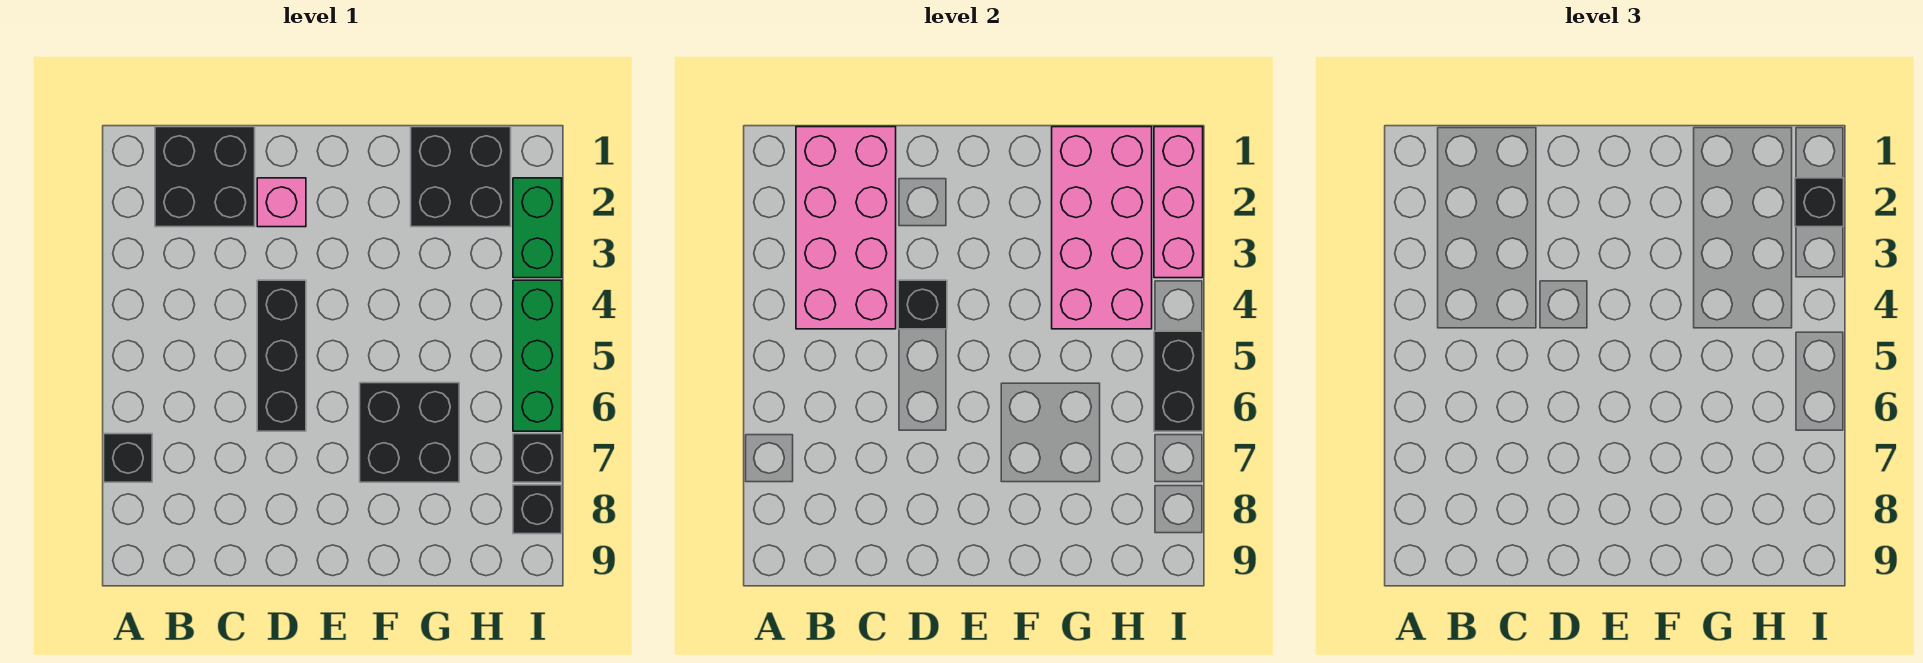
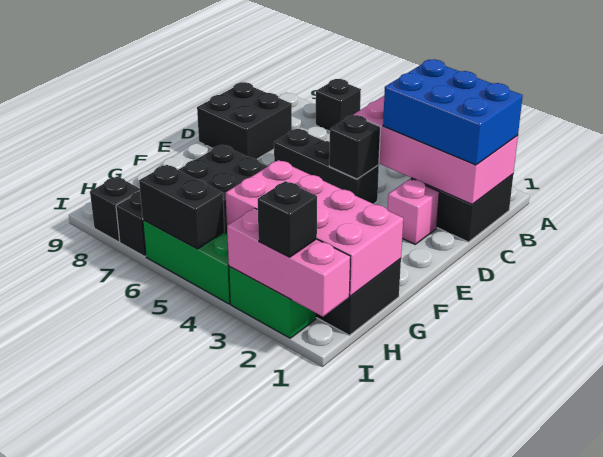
none -> blue brick B1:C3 level 3
none -> black brick C8:D9 level 1

